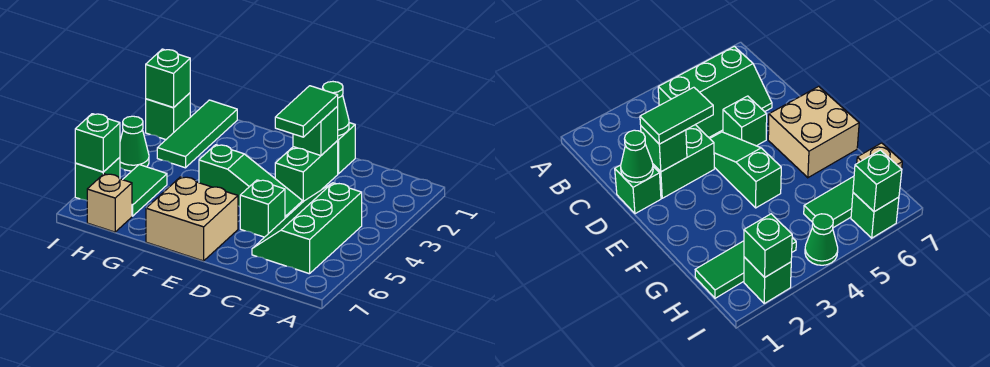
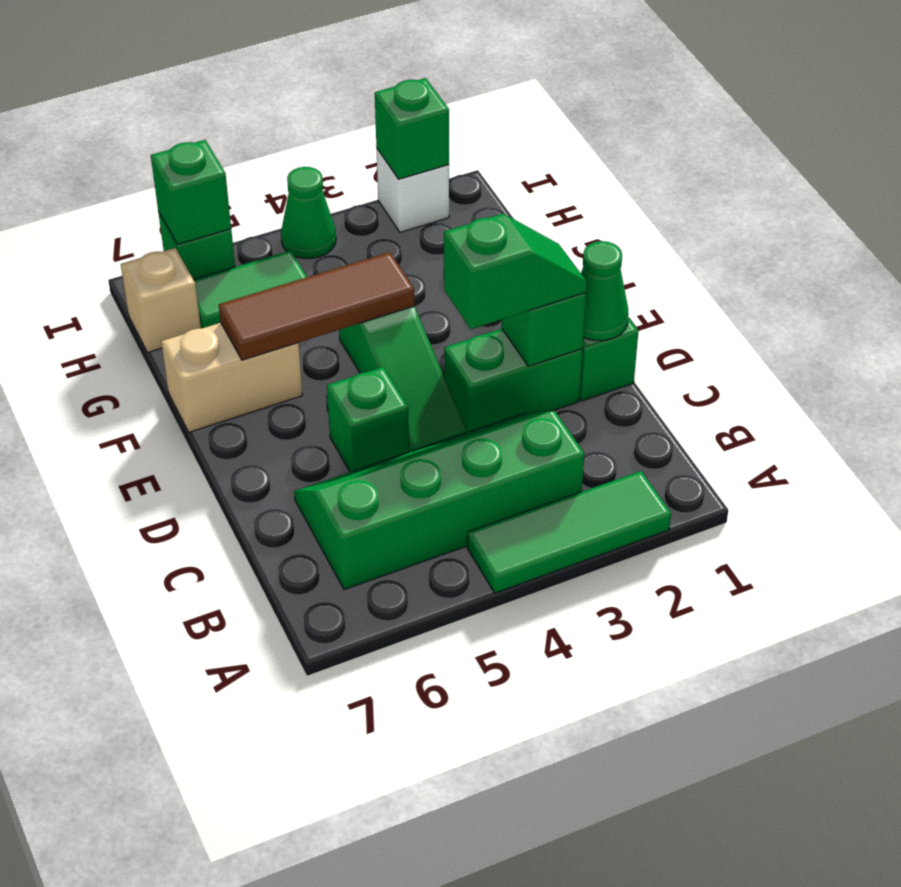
green slope B4:C6 level 1 top B -> green slope B3:C6 level 1 top B
green tile D2:D3 level 3 -> green slope D2:D3 level 3 top 3
tan brick E6:F7 level 1 -> tan brick F6:F7 level 1
none -> brown tile F4:F6 level 2
green tile H1:H3 level 1 -> green tile A2:A4 level 1
green brick I2 level 1 -> white brick I2 level 1

